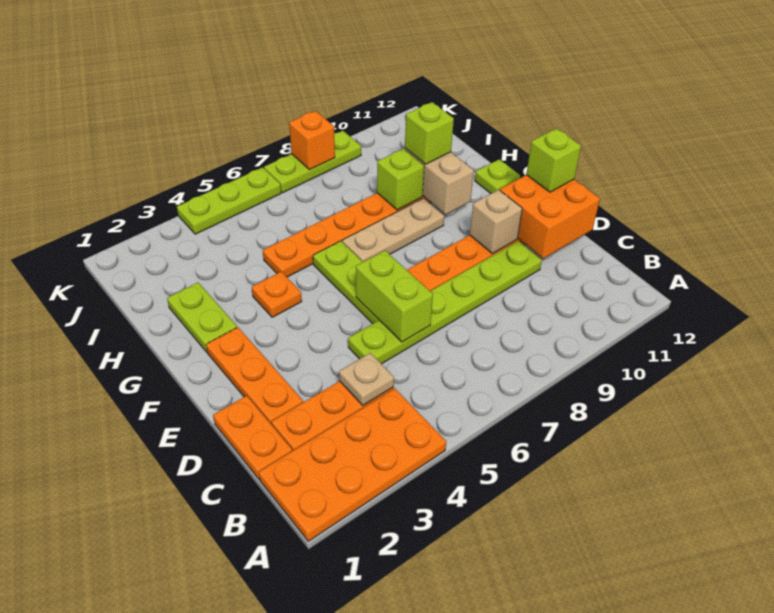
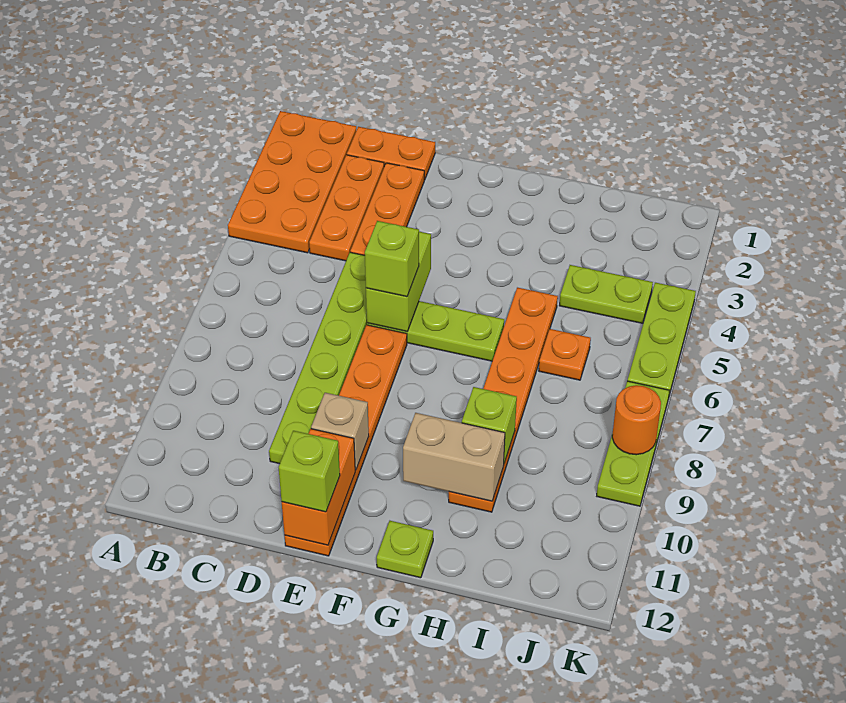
tan plate C4 level 2 -> none
orange plate D2:F2 level 1 -> orange plate D2:D4 level 1
lime brick D6:E6 level 2 -> lime brick E5:E6 level 2
orange brick D11:E12 level 2 -> orange brick E11:E12 level 2
lime plate G2:H2 level 1 -> lime plate I4:J4 level 1
orange plate G4 level 1 -> orange plate I6 level 1
tan plate G7:G9 level 1 -> none
lime brick H10 level 3 -> lime brick E6 level 3
orange brick K8 level 2 -> orange round brick K8 level 2

